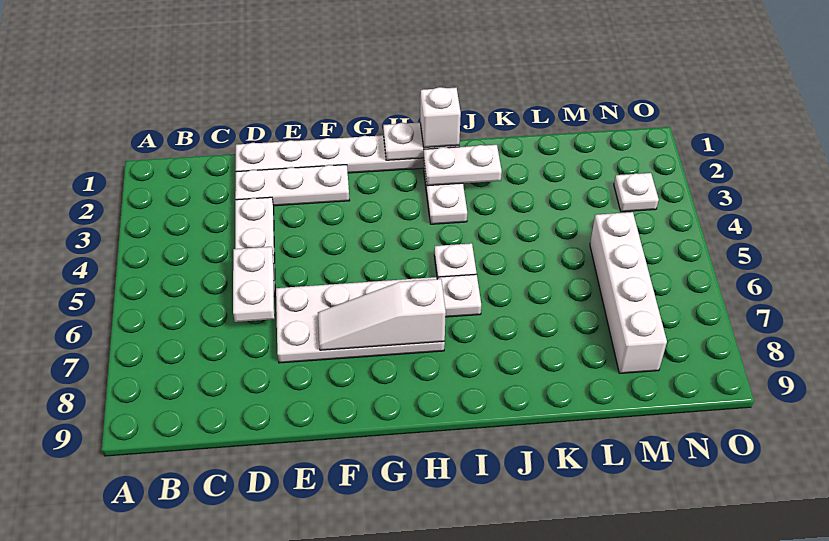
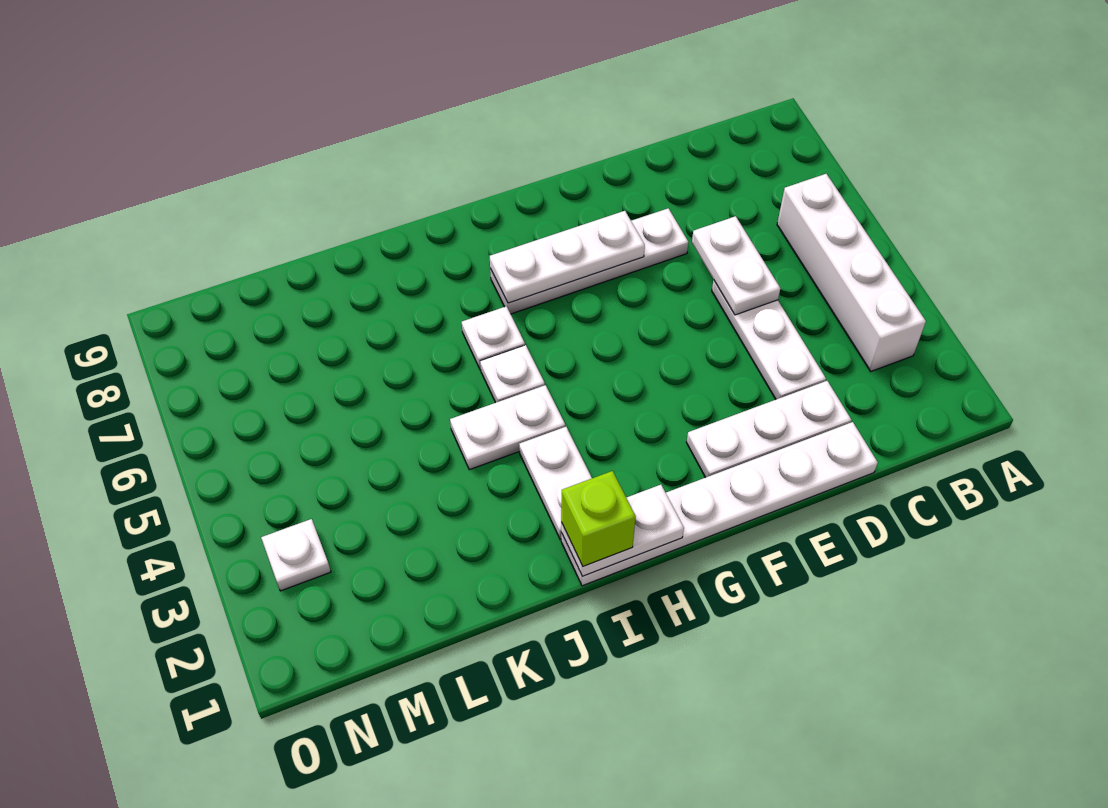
white plate E6:H7 level 1 -> white plate E7:H7 level 1
white slope F7:H7 level 2 top H -> white plate F7:H7 level 2
white brick I1 level 3 -> lime brick I1 level 3
white plate I2:J2 level 2 -> white plate I4:J4 level 1
white brick M5:M8 level 1 -> white brick B3:B6 level 1

